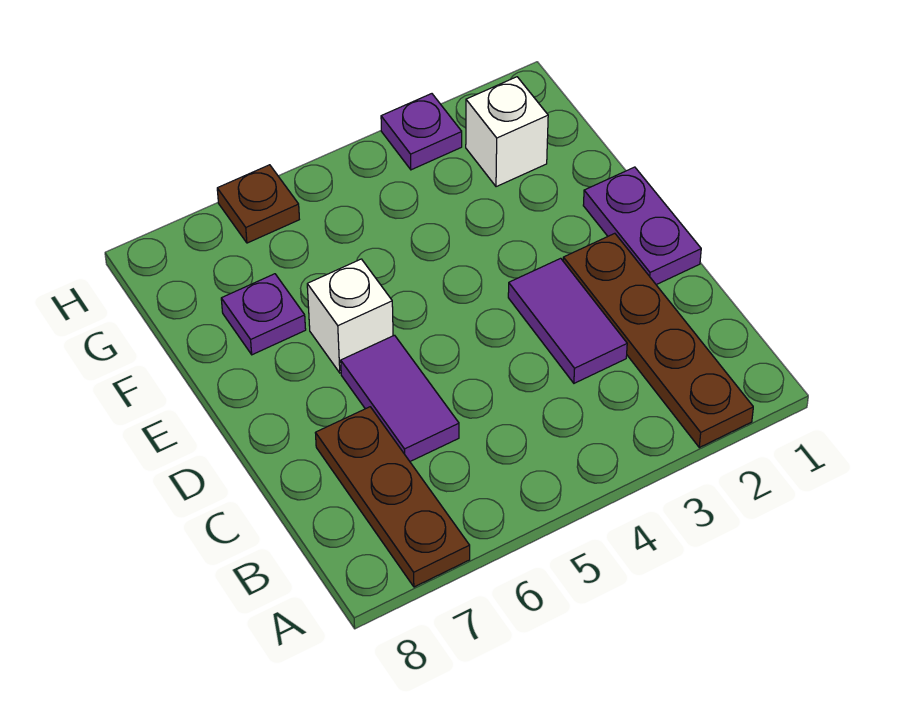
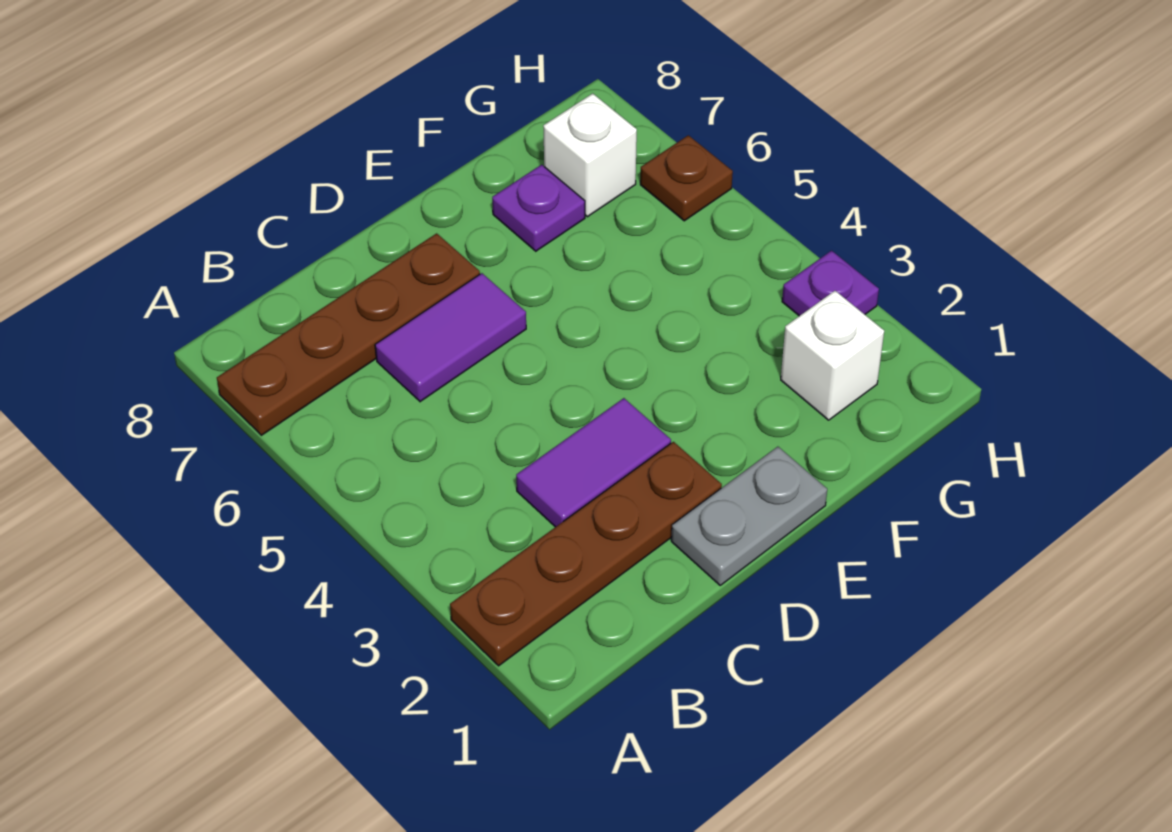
brown plate A7:C7 level 1 -> brown plate A7:D7 level 1
purple plate D1:E1 level 1 -> grey plate D1:E1 level 1
white brick E6 level 1 -> white brick G7 level 1

